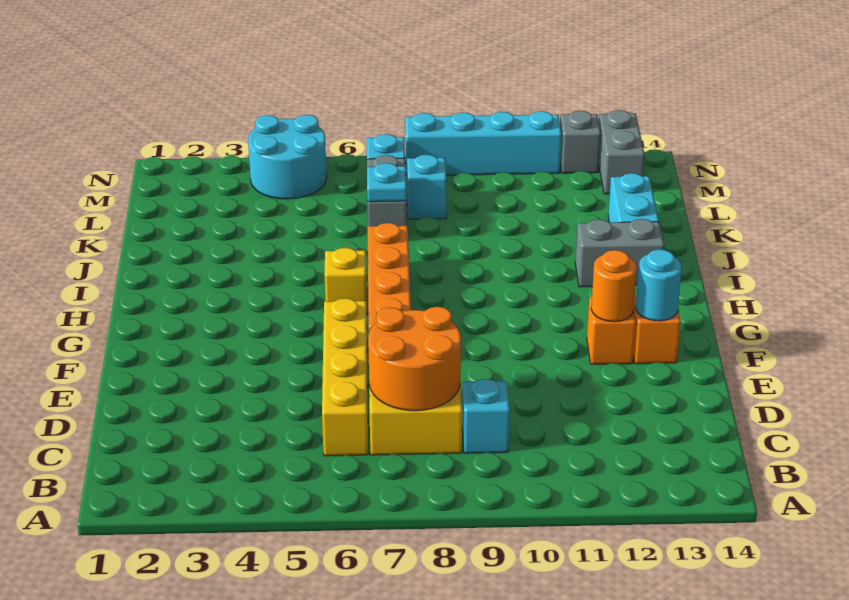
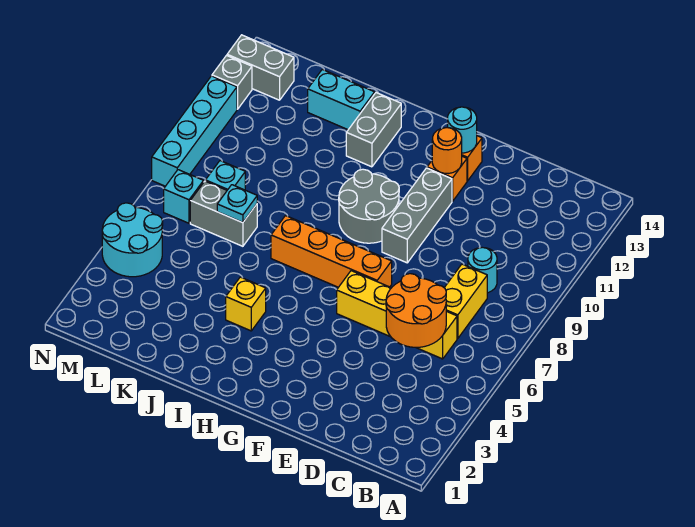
orange round brick C7:D8 level 2 -> orange round brick C5:D6 level 2
cyan brick C9 level 1 -> cyan round brick C9 level 1
none -> grey brick F9:F11 level 1
none -> grey round brick G9:H10 level 1
yellow brick H6 level 1 -> yellow brick I4 level 1

